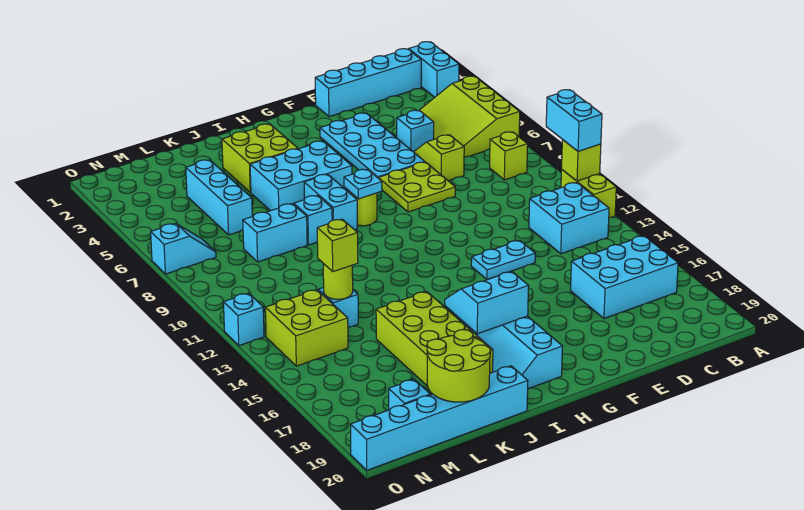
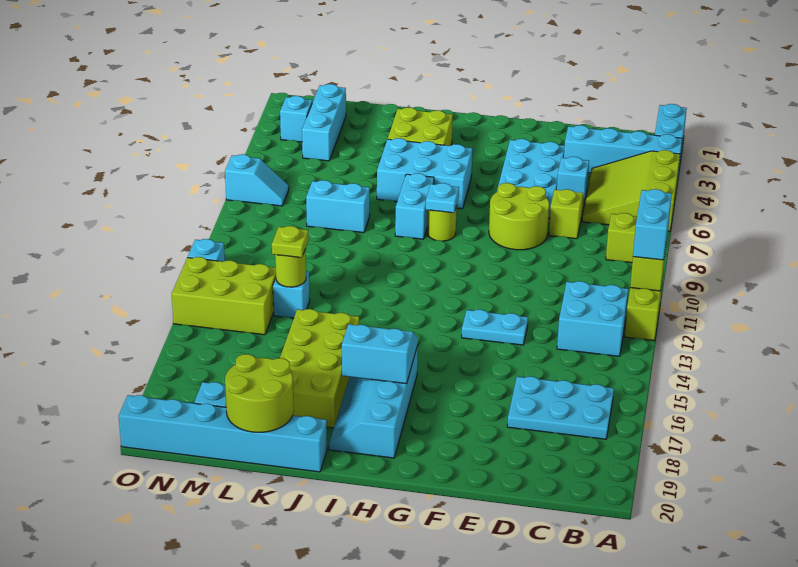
cyan brick B1:E1 level 1 -> cyan brick A3:D3 level 1
cyan brick B16:D17 level 1 -> cyan plate B16:D17 level 1
lime plate E7:F8 level 1 -> lime round brick E7:F8 level 1
cyan brick J8 level 1 -> cyan brick N3 level 1
cyan brick L4:L6 level 1 -> cyan brick M2:M4 level 1
lime brick L13 level 3 -> lime plate L13 level 3
lime brick M13:N14 level 1 -> lime brick M13:O14 level 1

